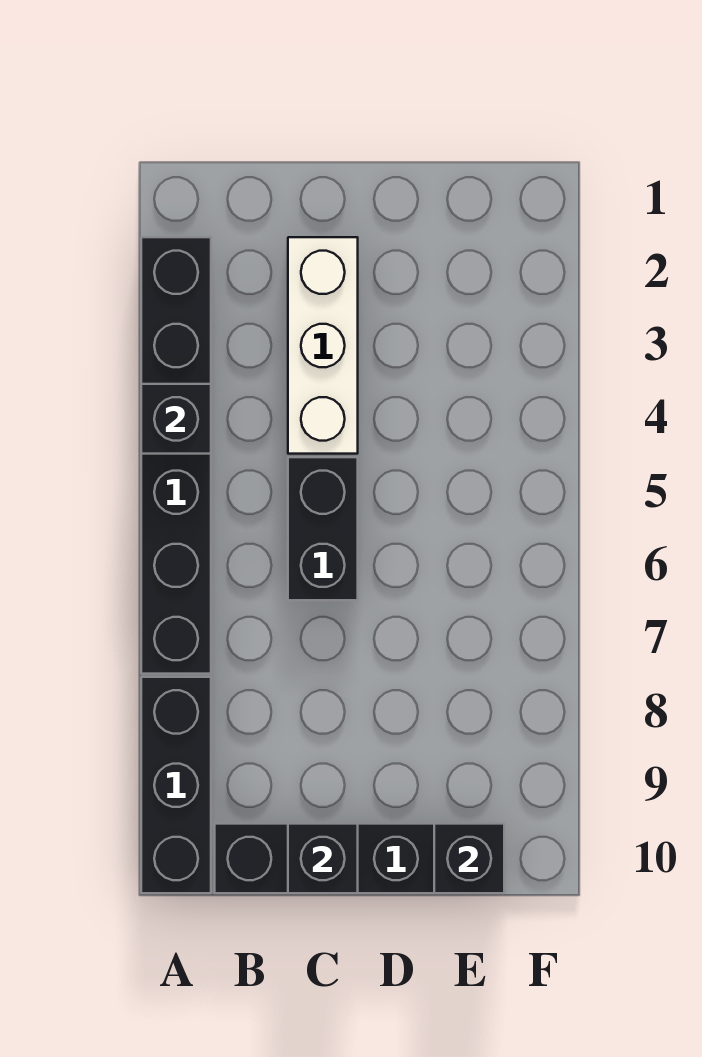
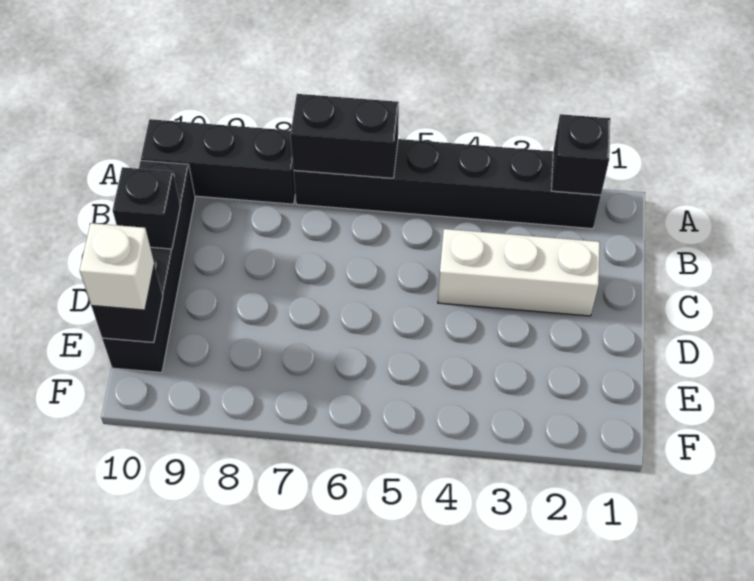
black brick A4 level 2 -> black brick A2 level 2
black brick C5:C6 level 1 -> black brick A6:A7 level 2
none -> white brick E10 level 3

